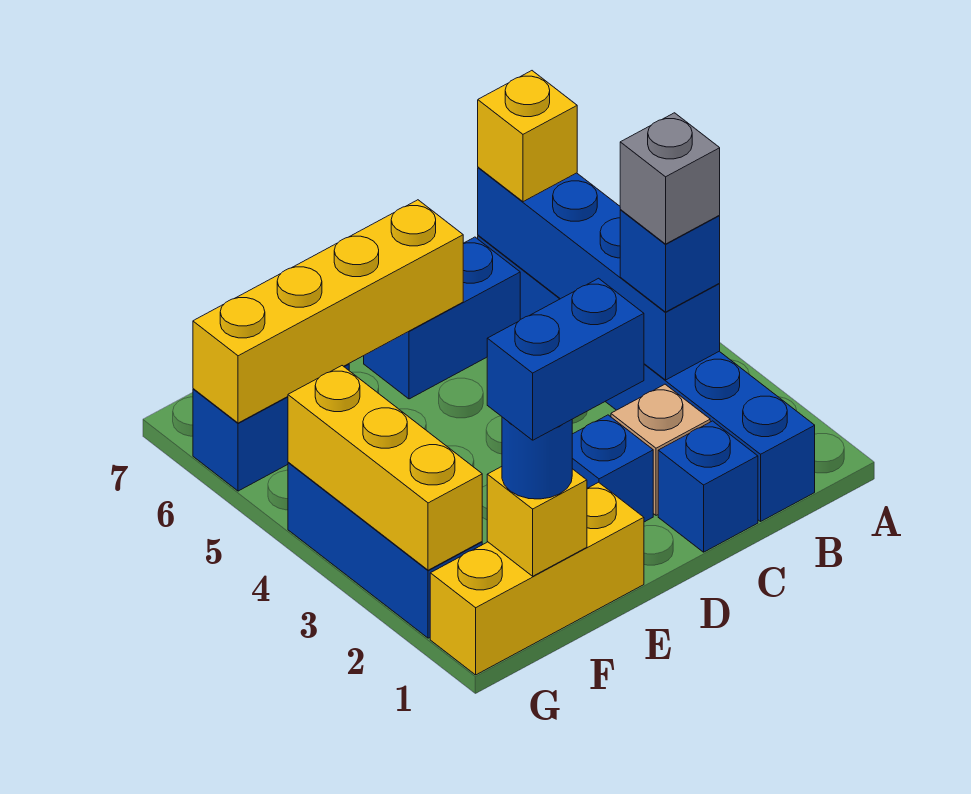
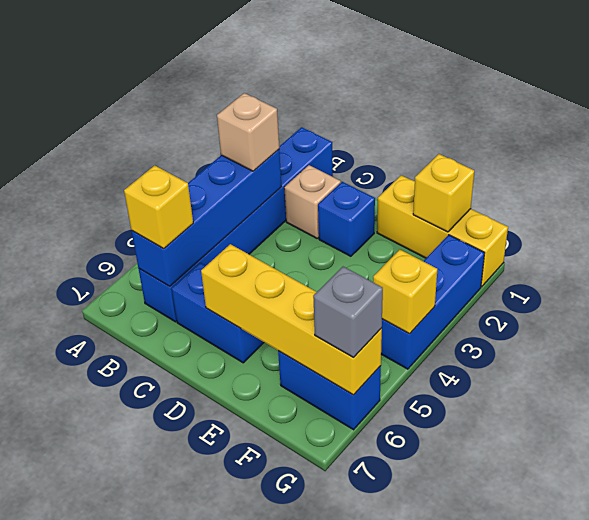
blue brick B3 level 3 -> tan brick B3 level 3
grey brick B3 level 4 -> grey brick G6 level 3
blue brick C1 level 1 -> none
blue brick E1:F1 level 4 -> none
blue round brick F1 level 3 -> none
yellow brick G2:G4 level 2 -> yellow brick G4 level 2

